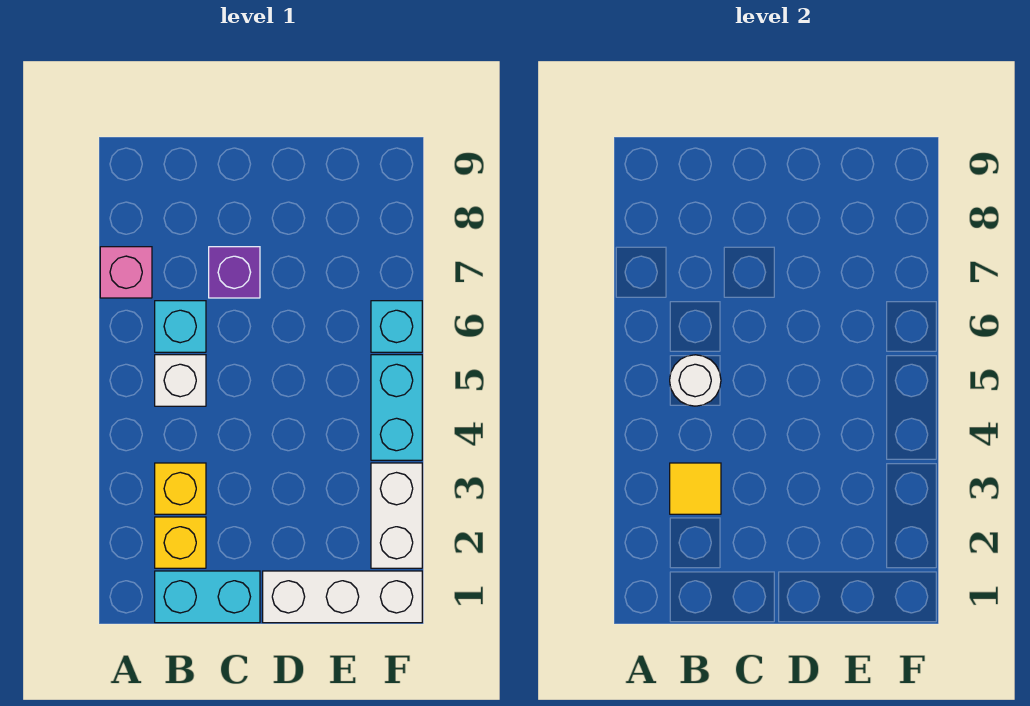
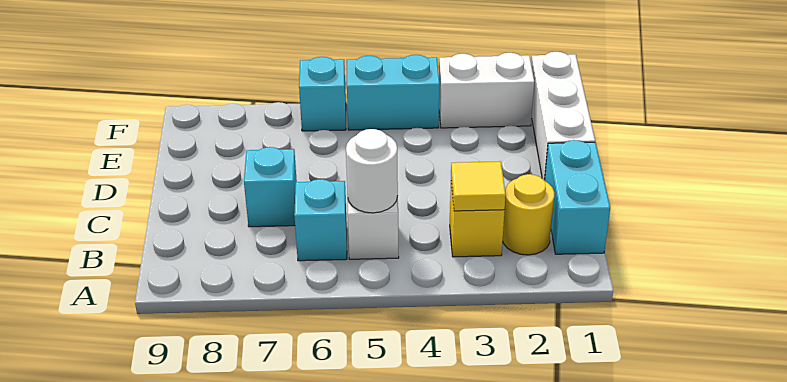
pink brick A7 level 1 -> none
yellow brick B2 level 1 -> yellow round brick B2 level 1
purple brick C7 level 1 -> cyan brick C7 level 1

